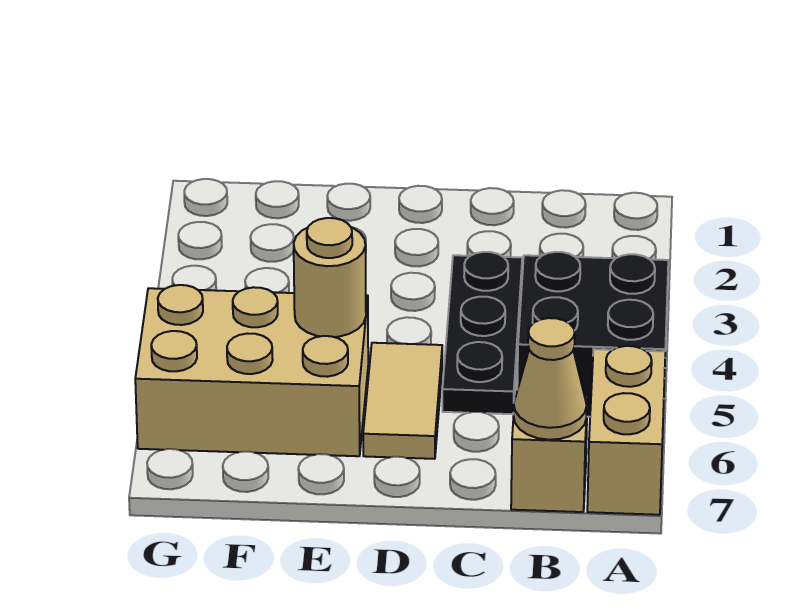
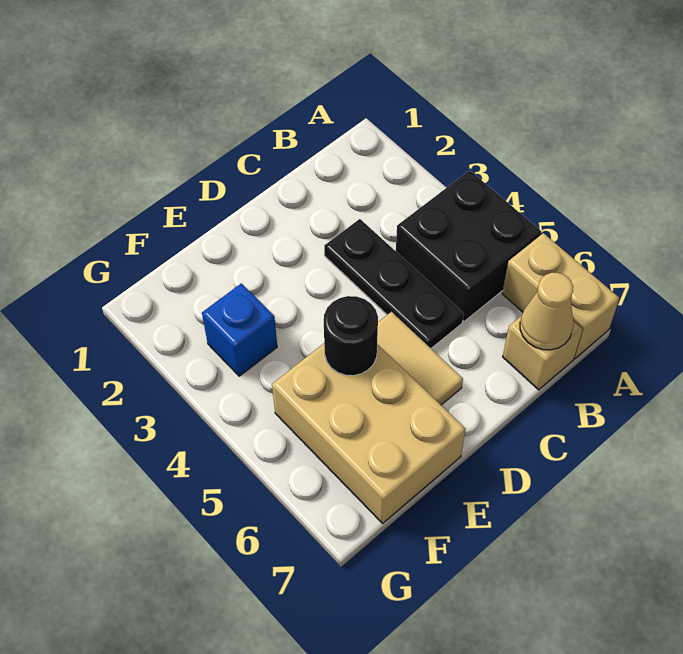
tan brick E5:G6 level 1 -> tan brick E5:F7 level 1
tan round brick E5 level 2 -> black round brick E5 level 2
none -> blue brick F3 level 1

